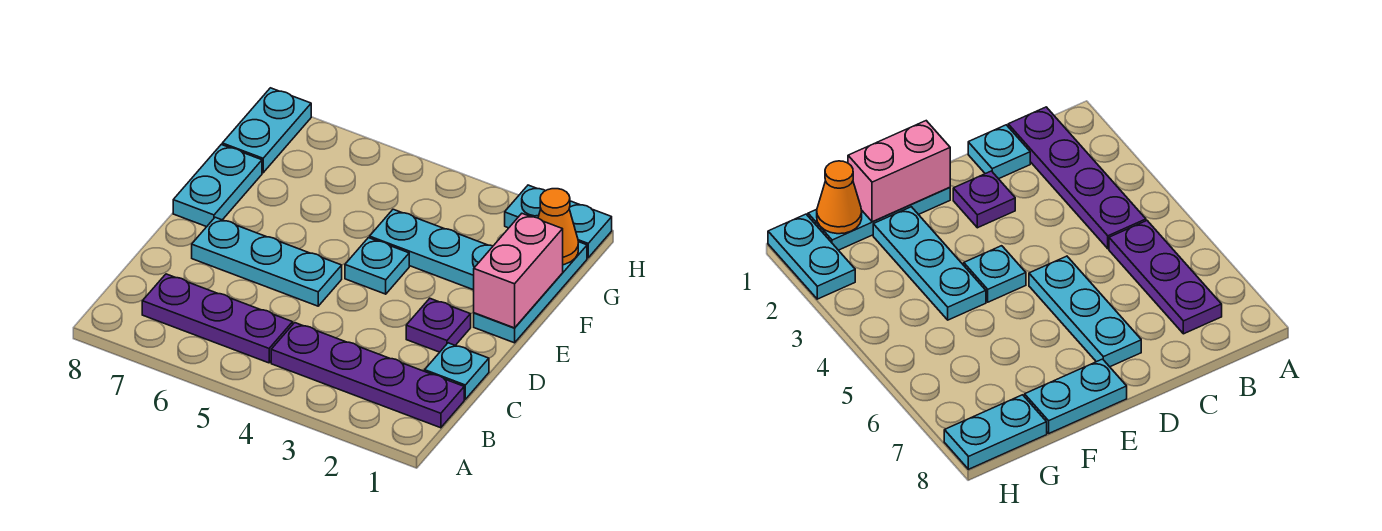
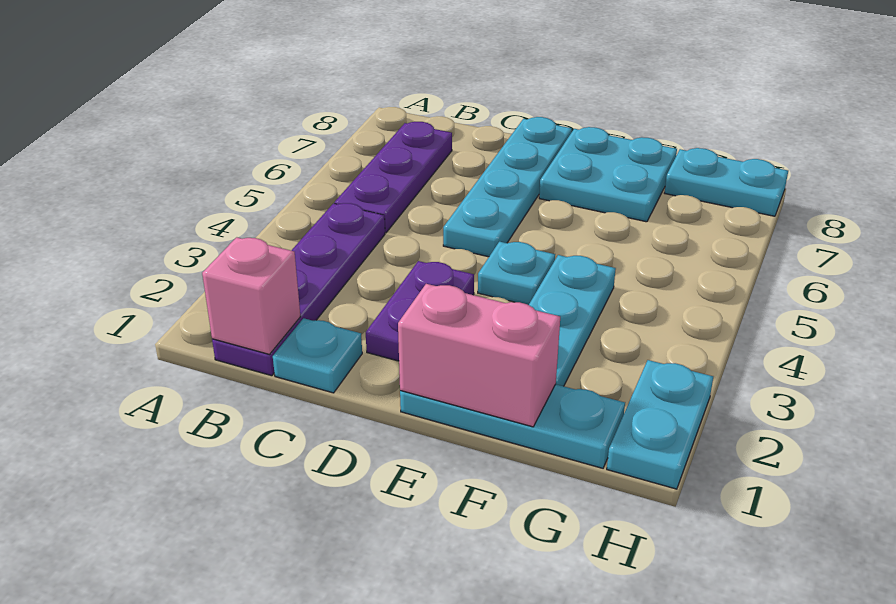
none -> pink brick B1 level 2
purple plate D2 level 1 -> purple plate D2:D3 level 1
cyan plate D5:D7 level 1 -> cyan plate D5:D8 level 1
cyan plate E8:F8 level 1 -> cyan plate E7:F8 level 1
orange cone G1 level 2 -> none

